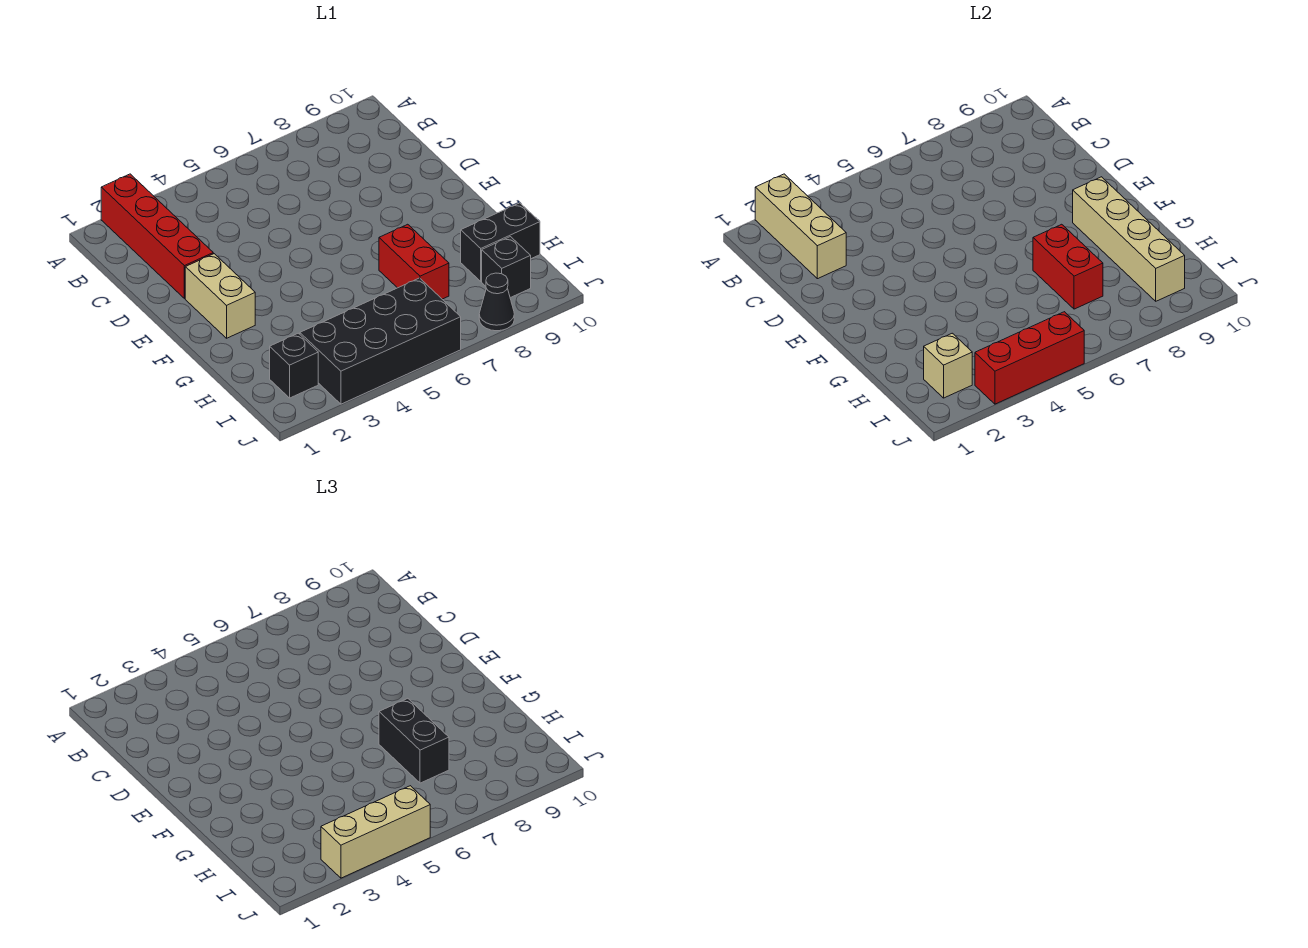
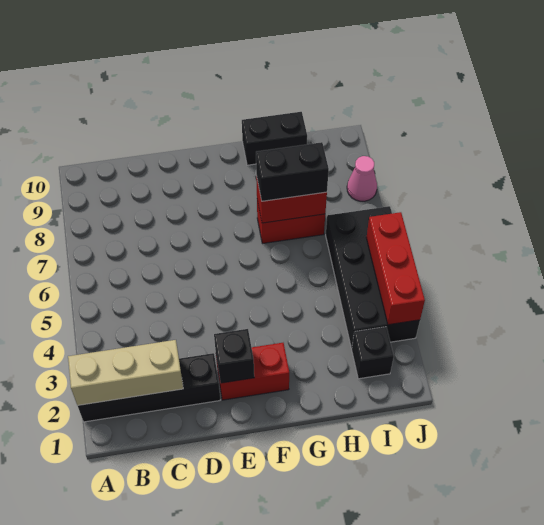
red brick A2:D2 level 1 -> black brick A2:D2 level 1
tan brick E2:F2 level 1 -> red brick E2:F2 level 1
tan brick F9:I9 level 2 -> none
black brick H9:H10 level 1 -> black brick G10:H10 level 1
tan brick I2 level 2 -> none
black brick I9 level 1 -> black brick E2 level 2
tan brick J3:J5 level 3 -> none
black cone J8 level 1 -> pink cone J8 level 1

